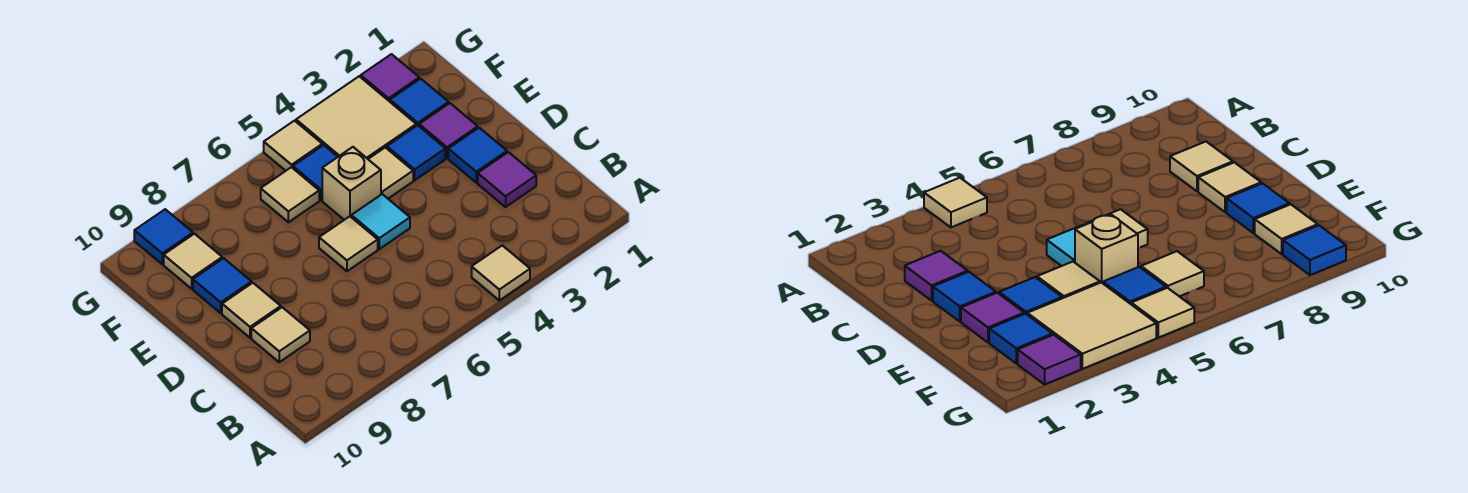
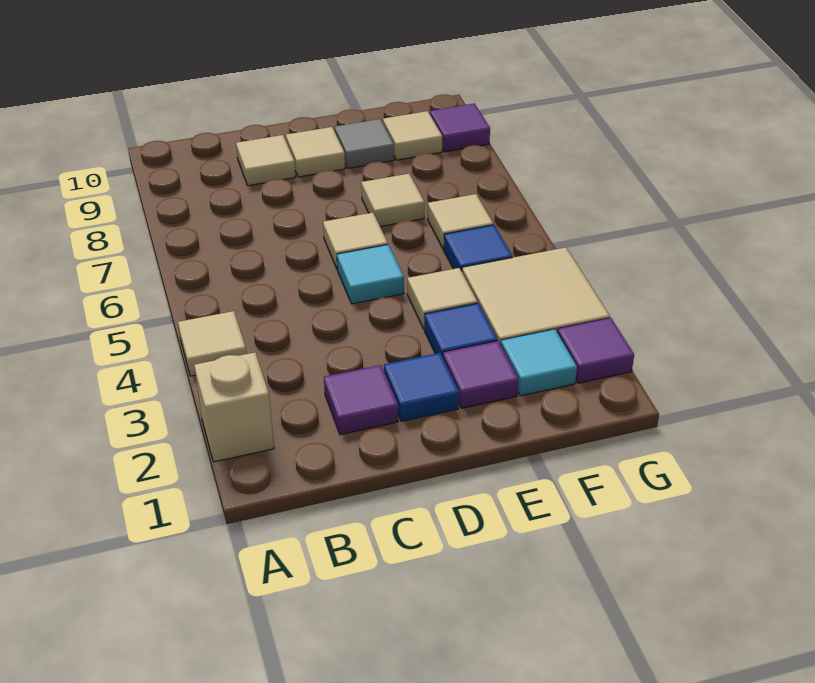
tan brick E5 level 1 -> tan brick A2 level 1
blue tile E9 level 1 -> grey tile E9 level 1
blue tile F2 level 1 -> cyan tile F2 level 1
tan tile G5 level 1 -> tan tile E7 level 1
blue tile G9 level 1 -> purple tile G9 level 1

